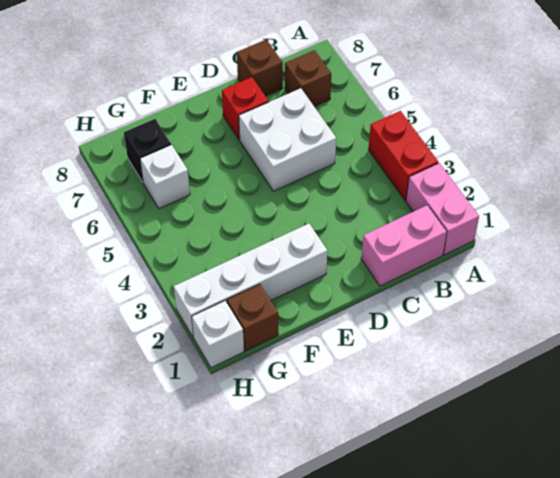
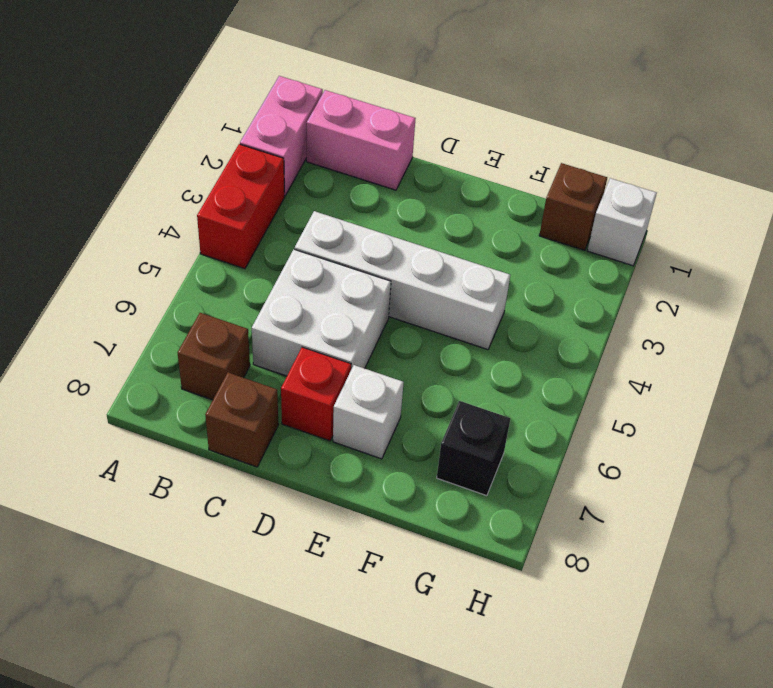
white brick E2:H2 level 1 -> white brick C4:F4 level 1
white brick G6 level 1 -> white brick E7 level 1

